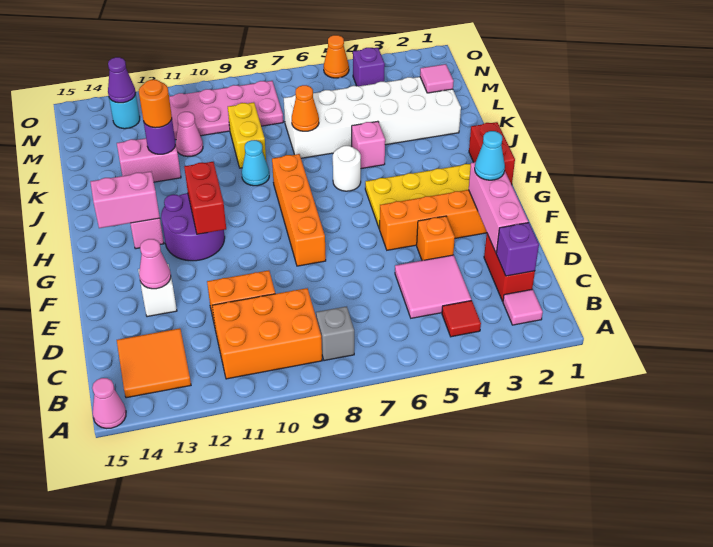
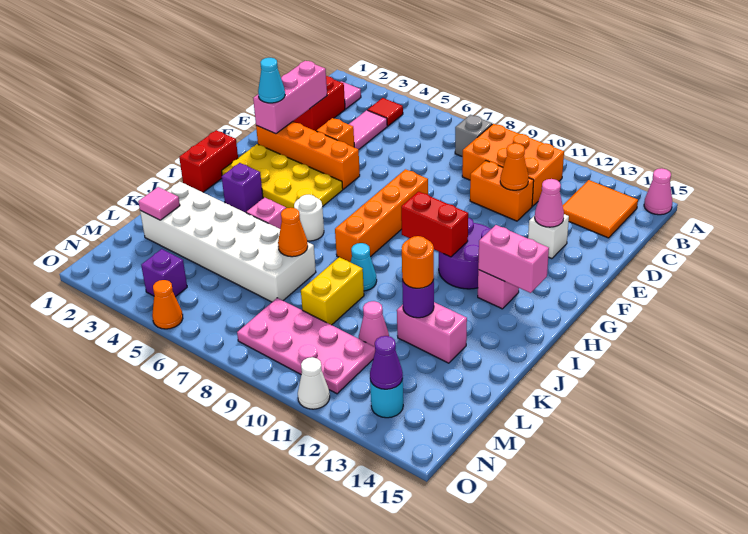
purple brick C2 level 2 -> purple brick I3 level 1
pink tile C4:D5 level 1 -> pink tile C4:D4 level 1
none -> orange cone D11 level 2
red brick G11:H11 level 2 -> red brick H10:H11 level 2
none -> white cone O11 level 1

